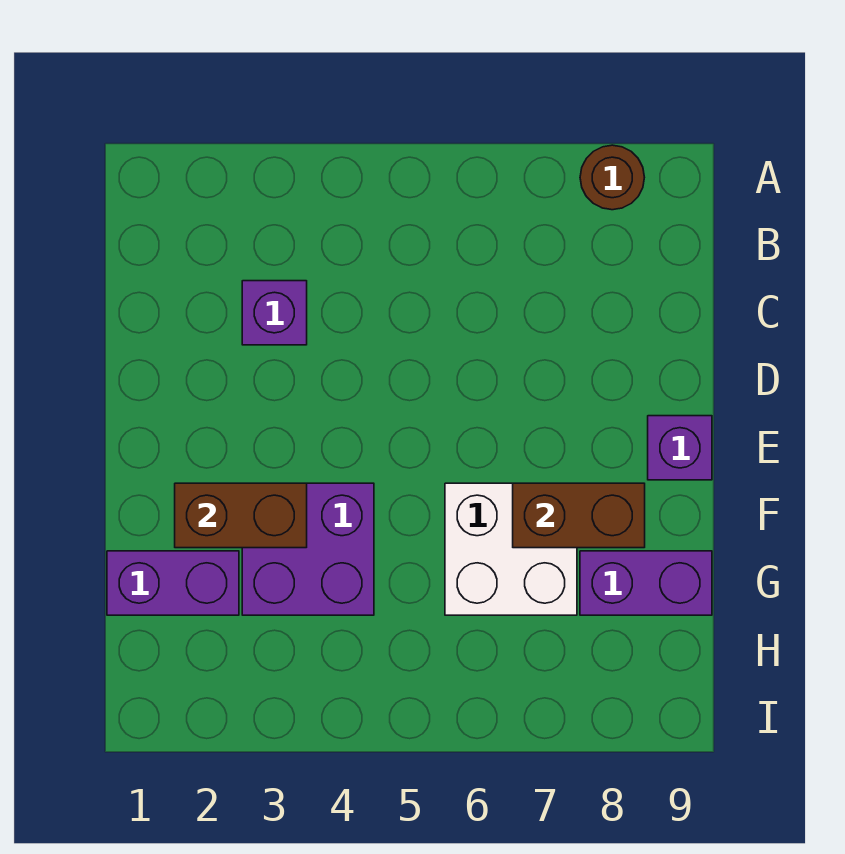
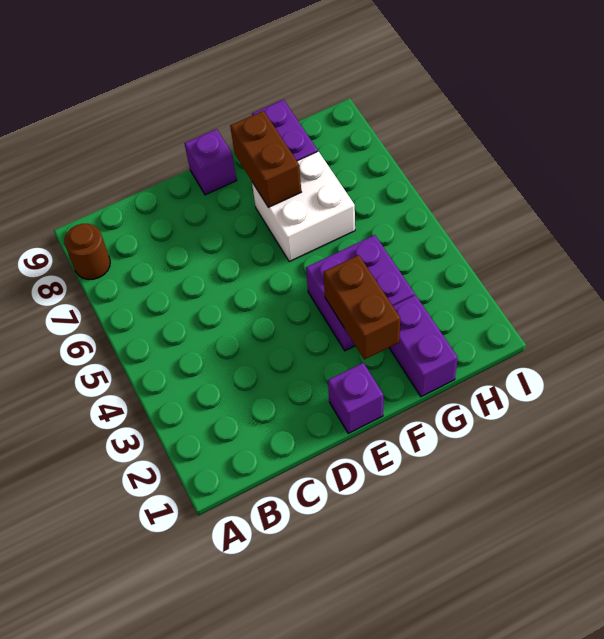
purple brick C3 level 1 -> purple brick E1 level 1

